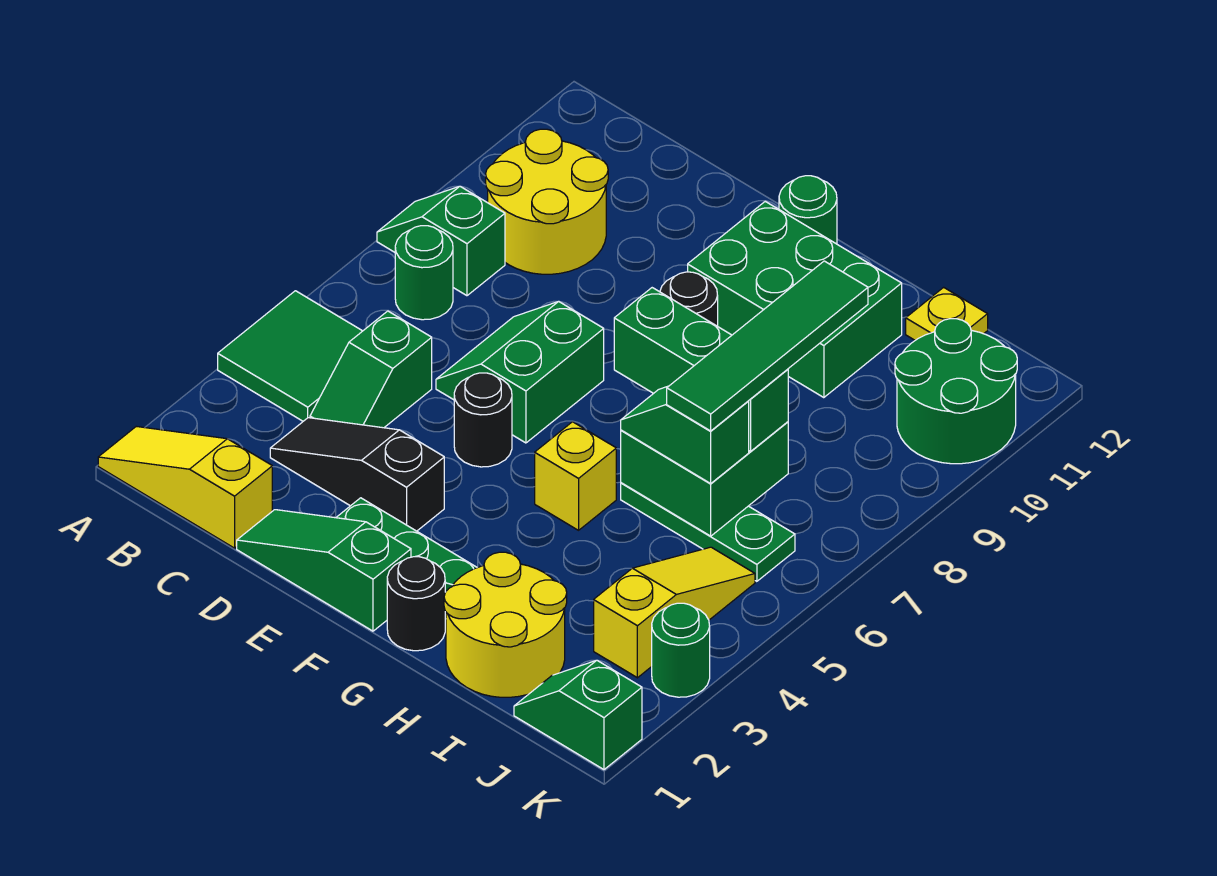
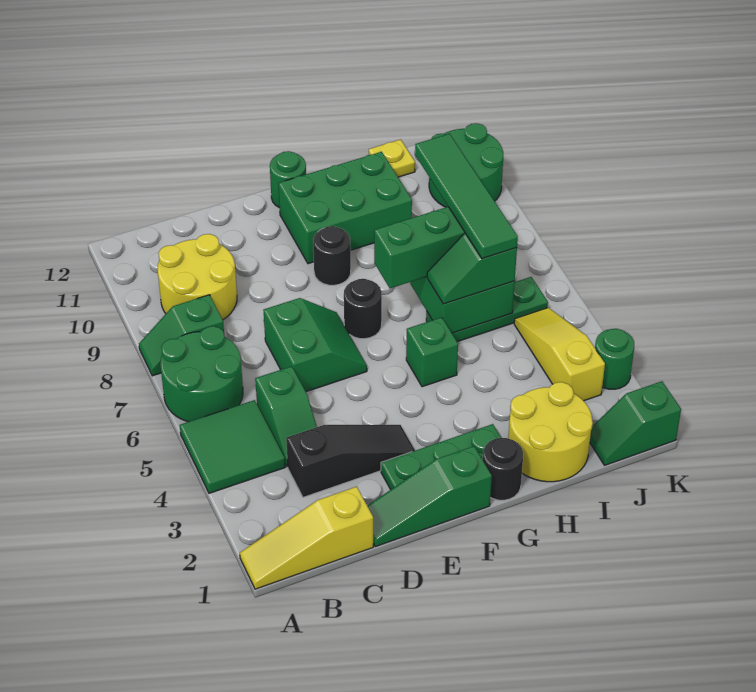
green round brick B7 level 1 -> green round brick A6:B7 level 1
black slope C3:E3 level 1 top E -> black slope C3:E3 level 1 top C
green slope D6:E7 level 1 top E -> green slope D6:E7 level 1 top D
black round brick E5 level 1 -> black round brick F7 level 1
yellow brick G5 level 1 -> green brick G5 level 1

